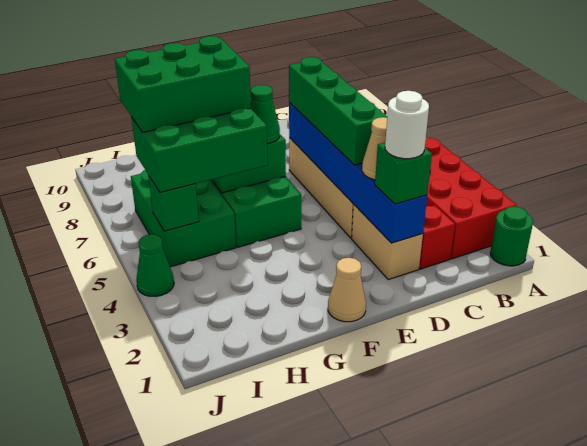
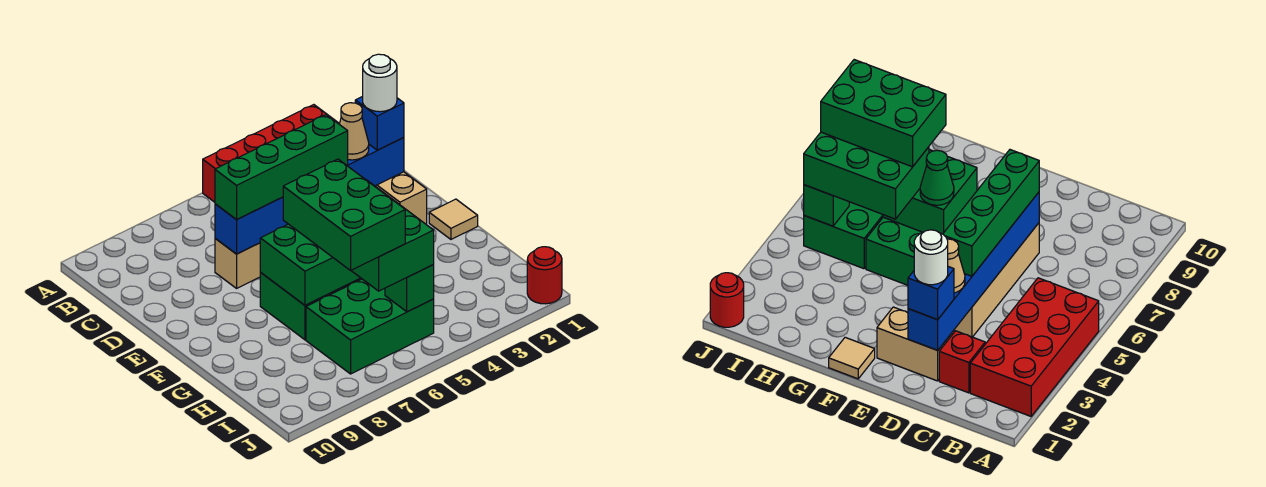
green round brick A1 level 1 -> none
tan brick D2:D3 level 1 -> tan brick D2:E2 level 1
green brick D2 level 3 -> blue brick D2 level 3
tan cone F1 level 1 -> tan tile F1 level 1
none -> red round brick J1 level 1
green cone J4 level 1 -> none

